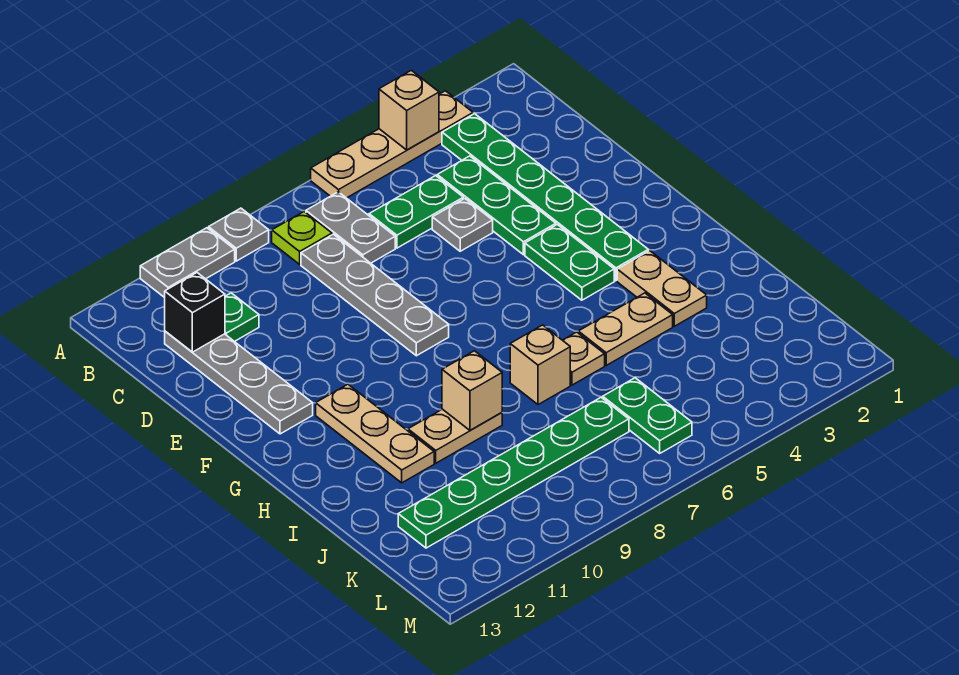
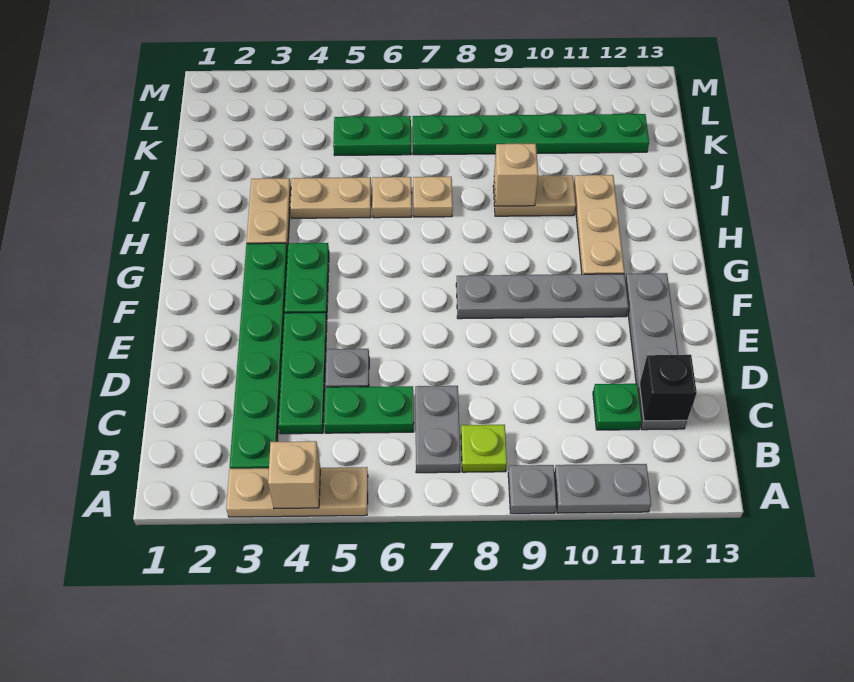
tan plate A3:A6 level 1 -> tan plate A3:A5 level 1
grey plate C8:F8 level 1 -> grey plate F8:F11 level 1
tan brick I7 level 1 -> tan plate I7 level 1
green plate K6:L6 level 1 -> green plate K5:K6 level 1

